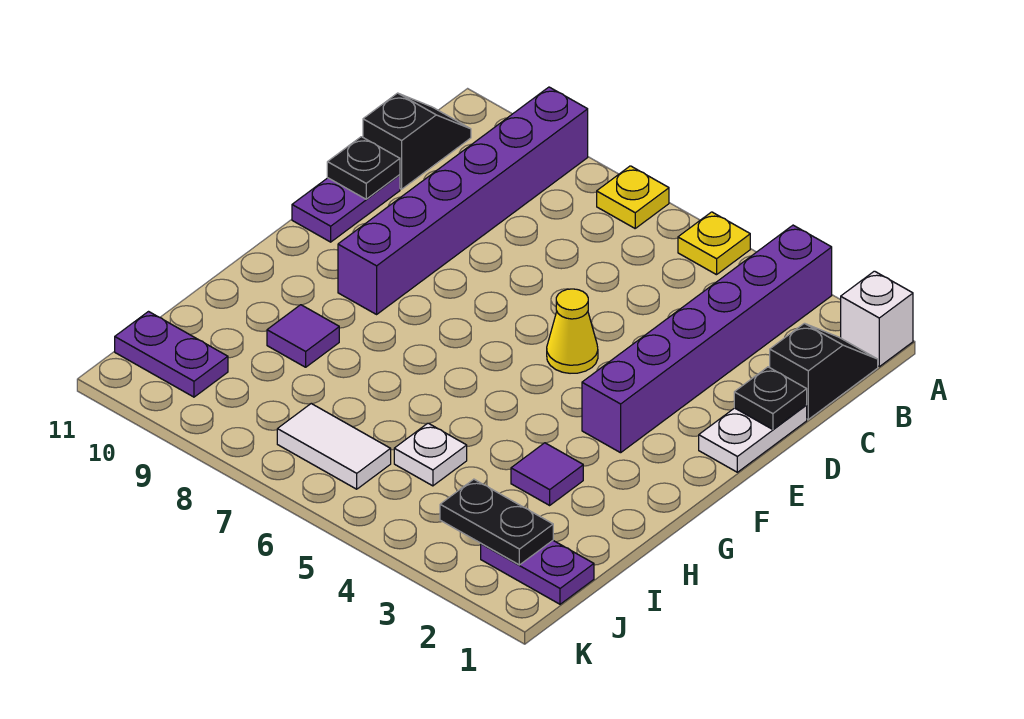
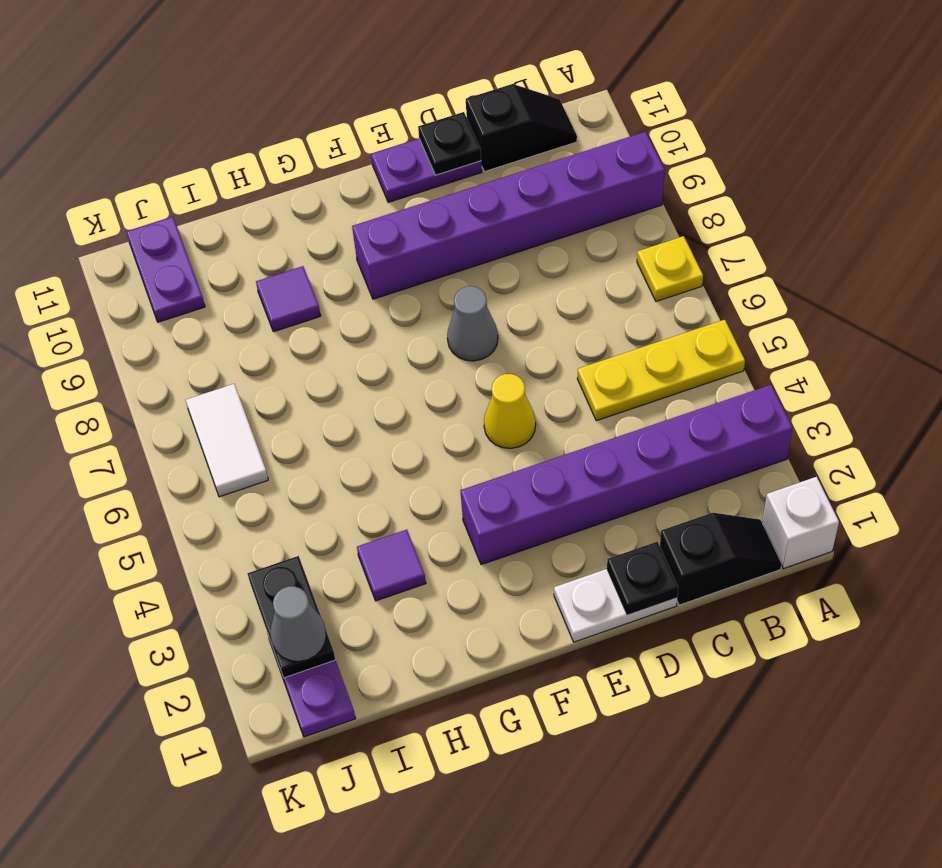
yellow plate A5 level 1 -> yellow plate A5:C5 level 1
none -> grey cone E7 level 1
white plate I5 level 1 -> none
none -> grey cone J2 level 3

